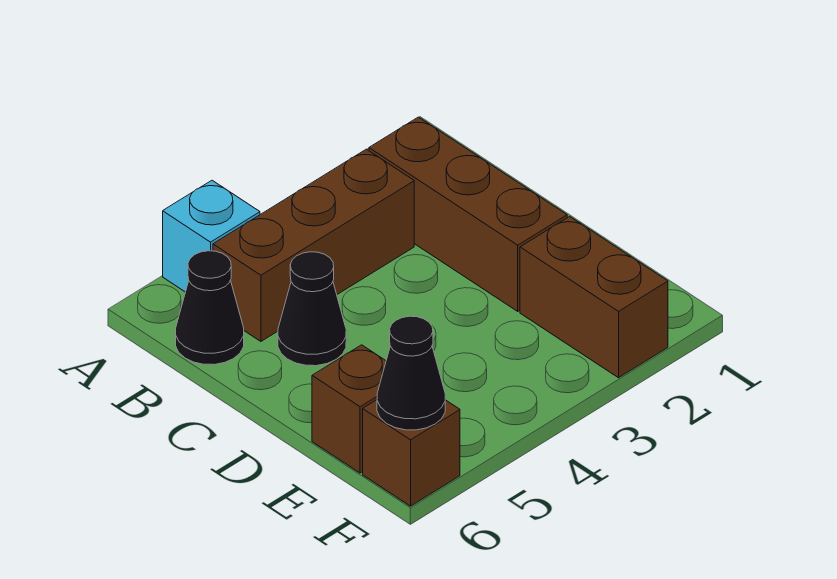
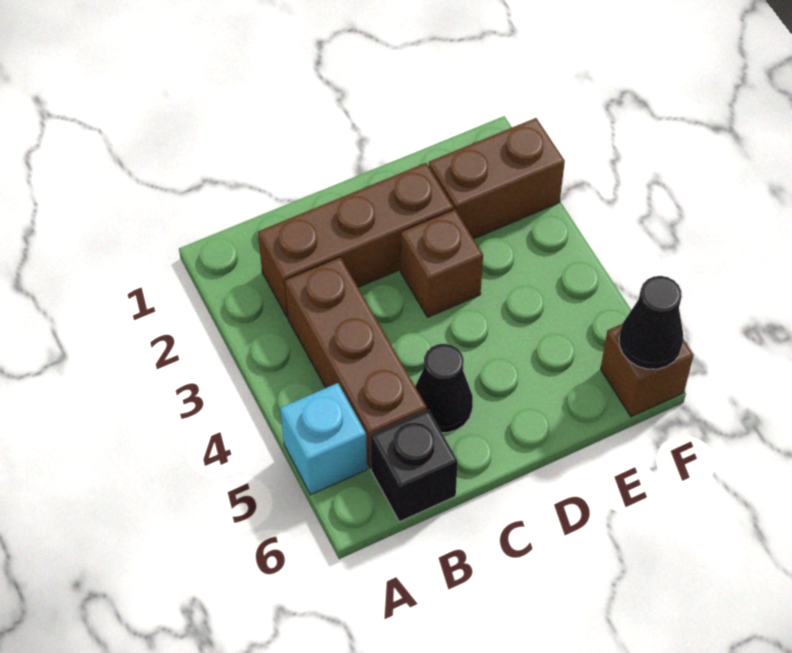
black cone B6 level 1 -> black brick B6 level 1
brown brick E6 level 1 -> brown brick D3 level 1

